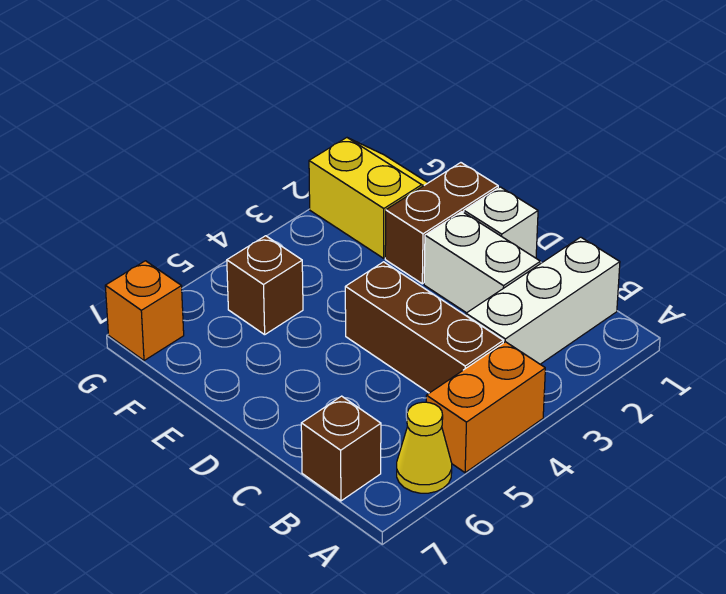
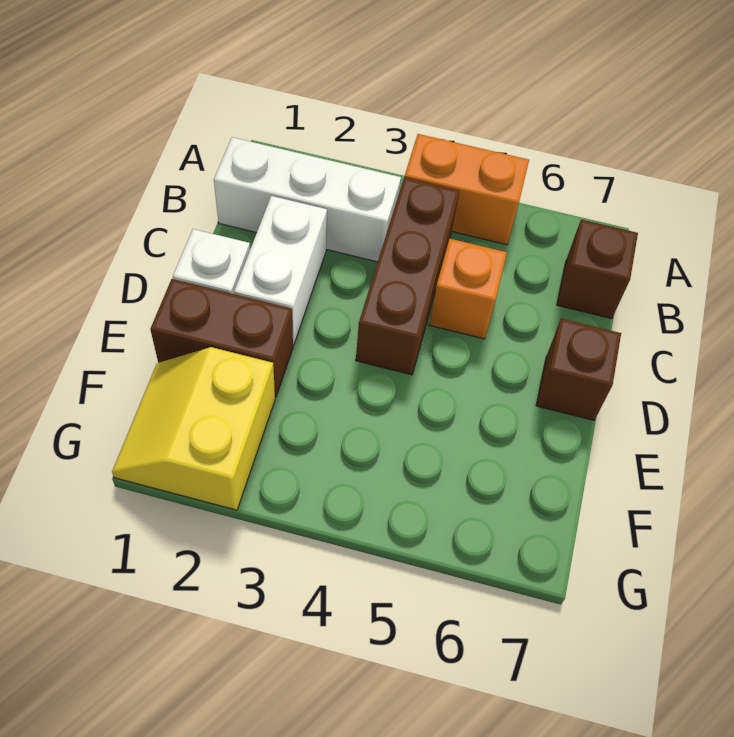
yellow cone A6 level 1 -> none
brown brick F5 level 1 -> brown brick D7 level 1
orange brick G7 level 1 -> orange brick C5 level 1

